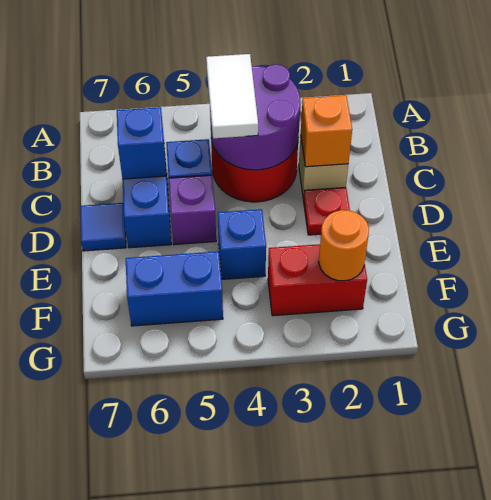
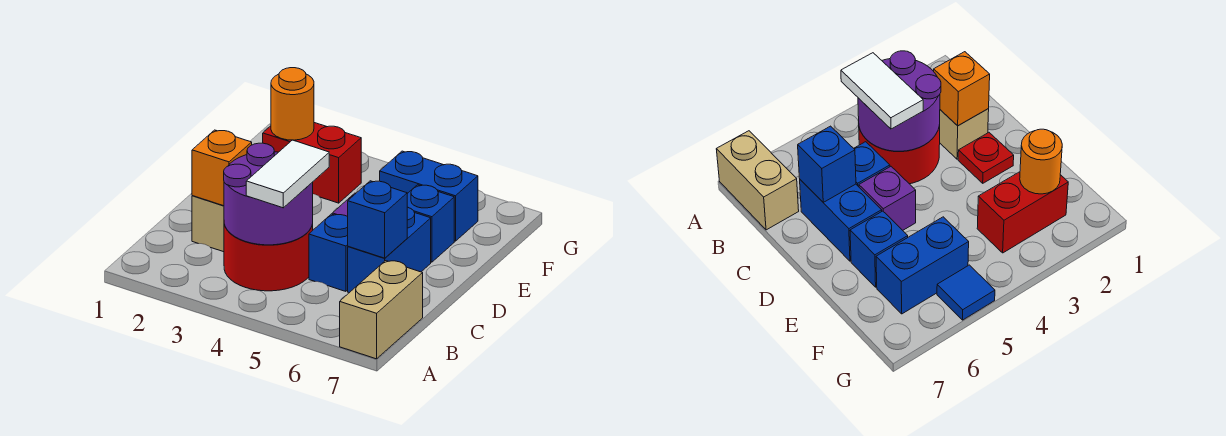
none -> tan brick A7:B7 level 1
blue tile D7 level 1 -> blue tile G5 level 1
blue brick E4 level 1 -> blue brick E6 level 1

